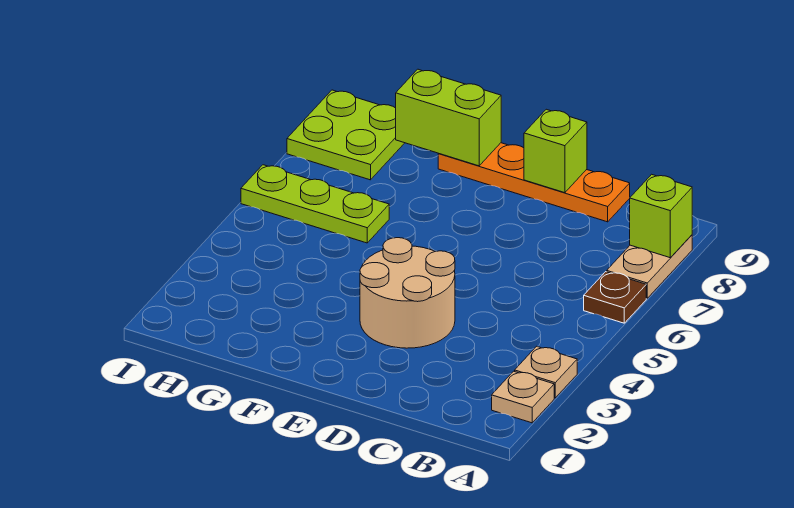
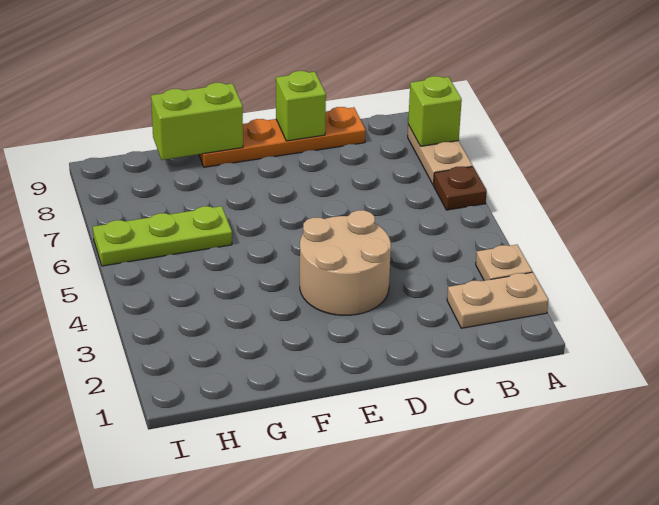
tan plate A2 level 1 -> tan plate A2:B2 level 1
lime plate H8:I9 level 1 -> none

